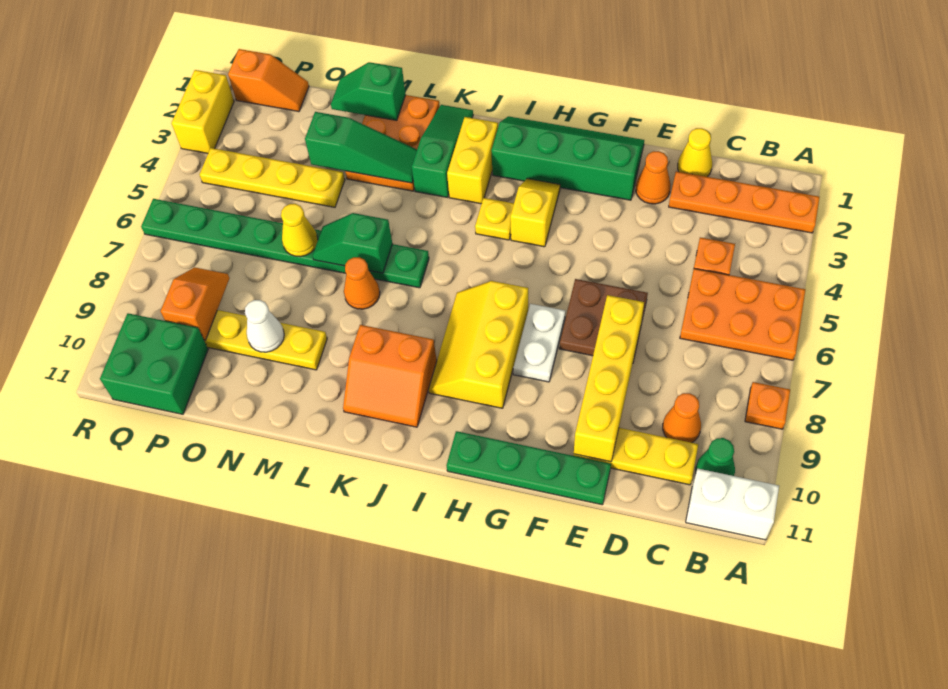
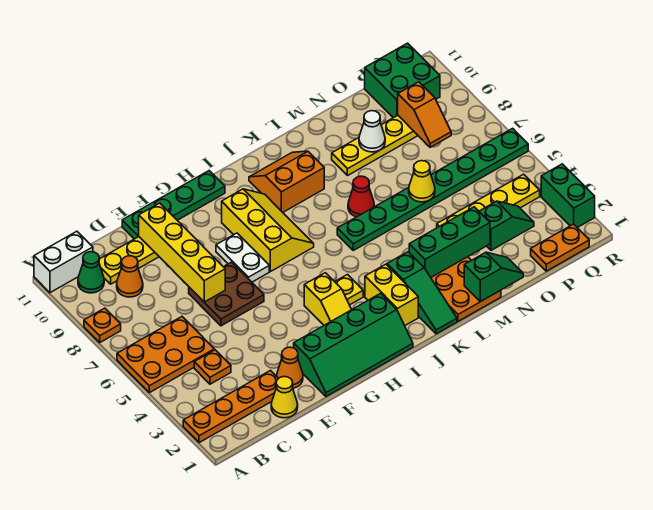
green slope L3:N3 level 2 top N -> green brick L3:N3 level 2
green slope L6:M6 level 2 top L -> green slope O3:P3 level 1 top O
orange cone L7 level 1 -> red cone L7 level 1
orange slope P1:Q1 level 1 top Q -> orange plate P1:Q1 level 1
yellow brick R2:R3 level 1 -> green brick R2:R3 level 1

